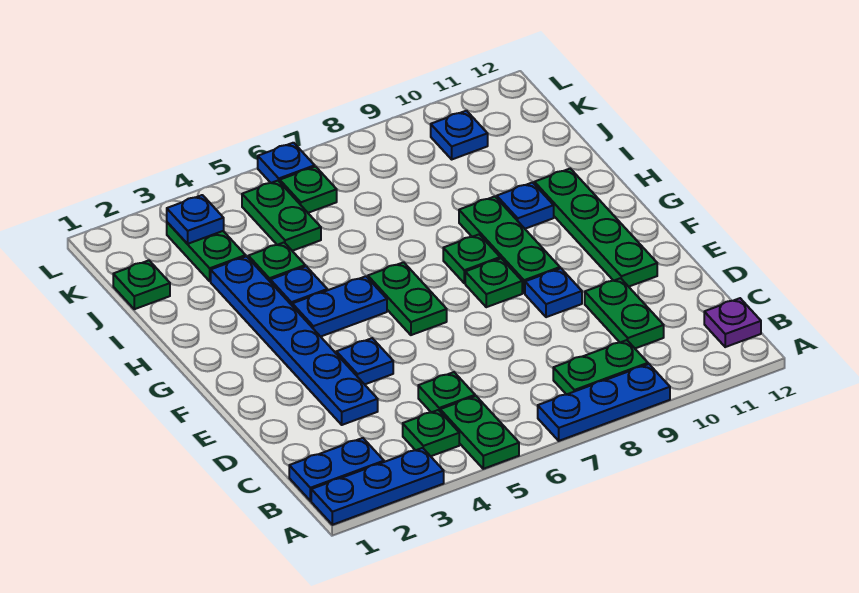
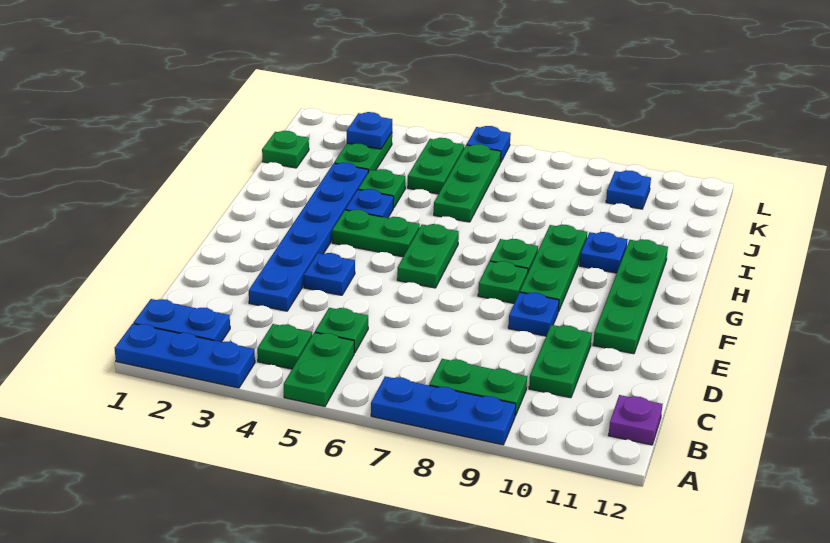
blue plate G4:G5 level 1 -> green plate G4:G5 level 1
green plate K6 level 1 -> green plate I6:K6 level 1

